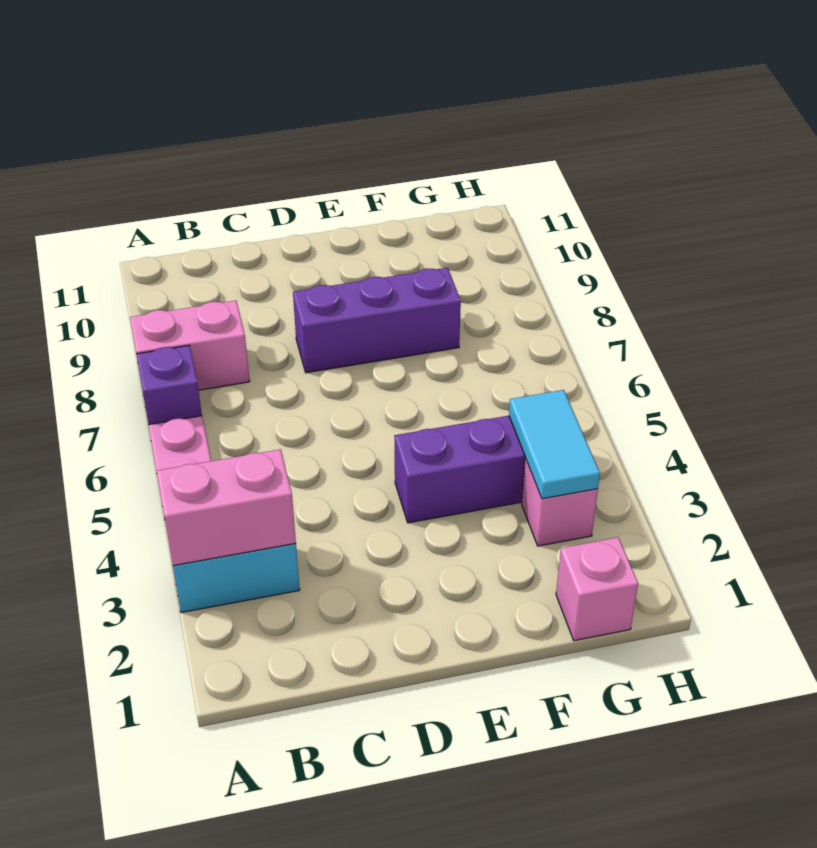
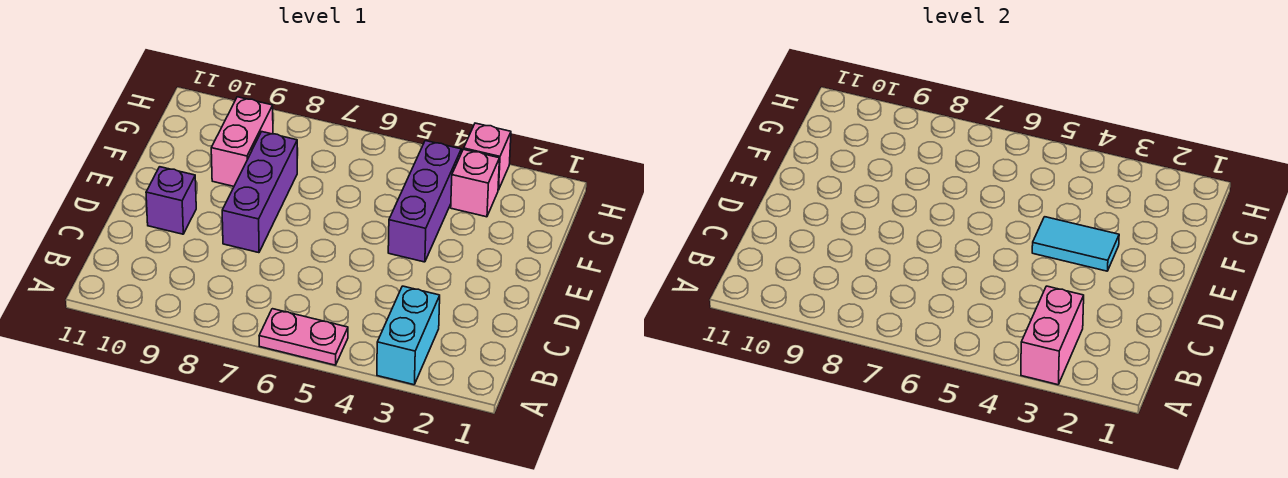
purple brick A7 level 1 -> purple brick D10 level 1
pink brick A8:B8 level 1 -> pink brick F9:G9 level 1
pink brick G1 level 1 -> pink brick H3 level 1
cyan tile G3:G4 level 2 -> cyan tile E3:E4 level 2

